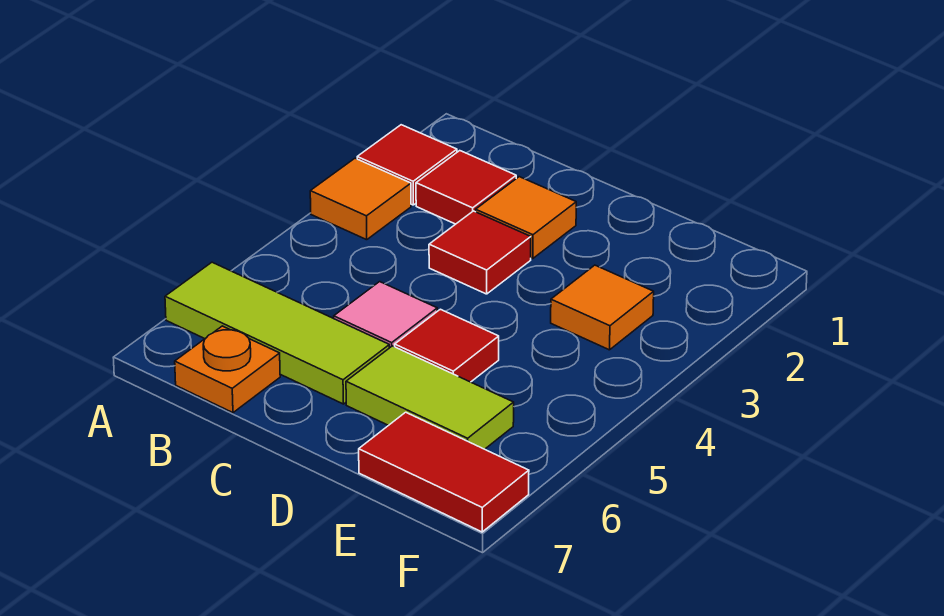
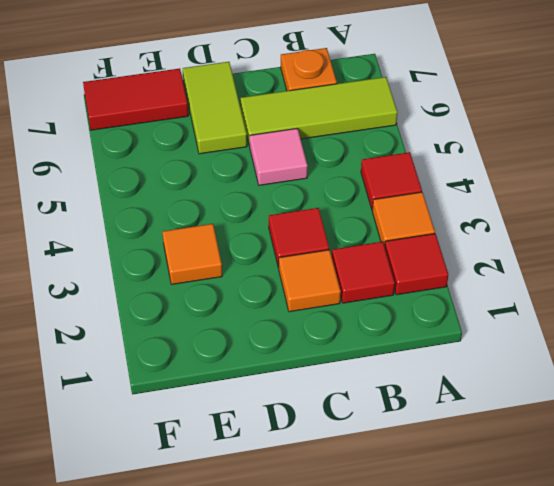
red tile D5 level 1 -> red tile A4 level 1
lime tile D6:E6 level 1 -> lime tile D6:D7 level 1

